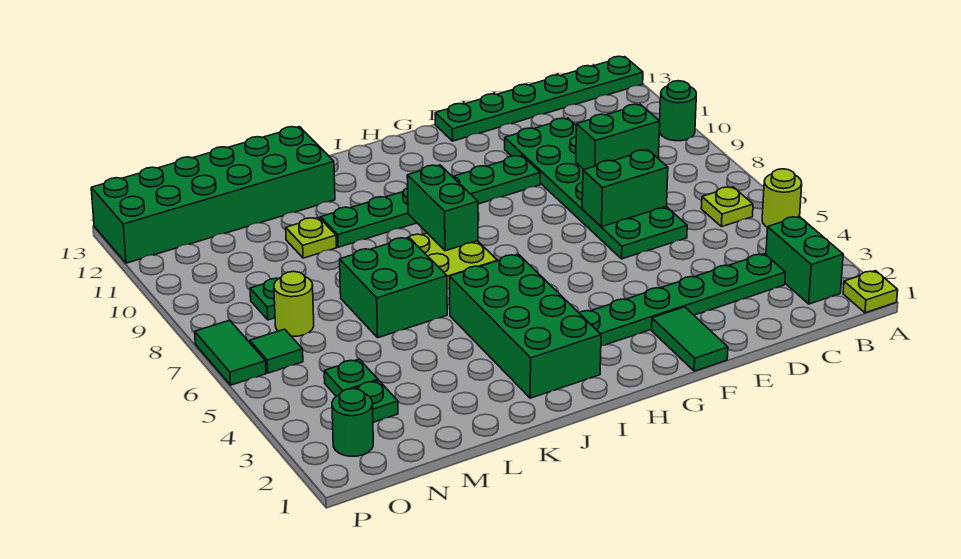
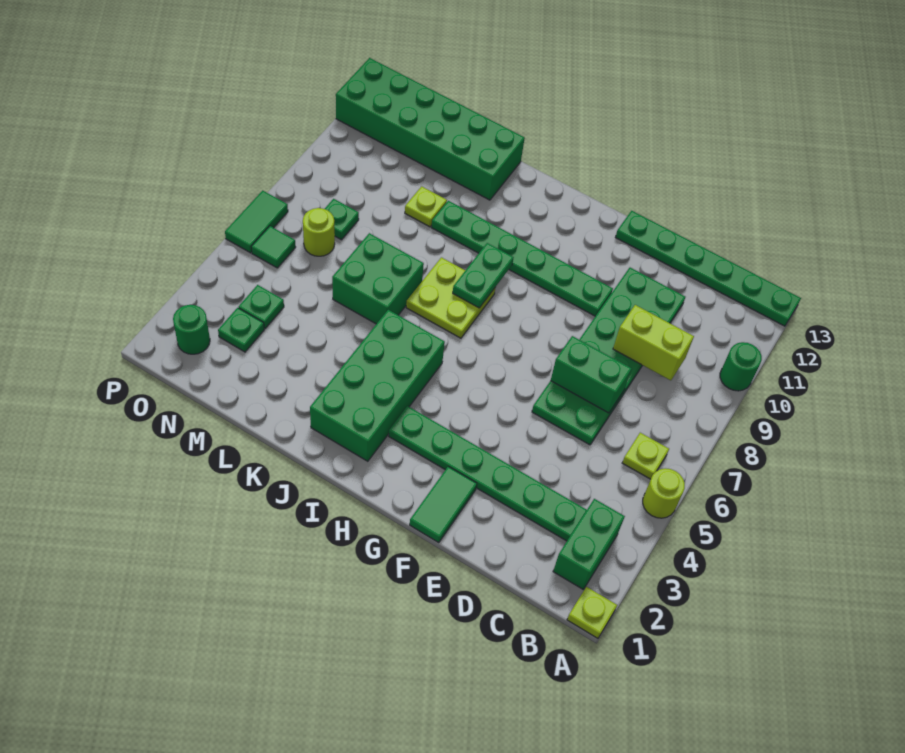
green brick C9:D9 level 2 -> lime brick C9:D9 level 2
green brick I8:I9 level 2 -> green plate I8:I9 level 2

